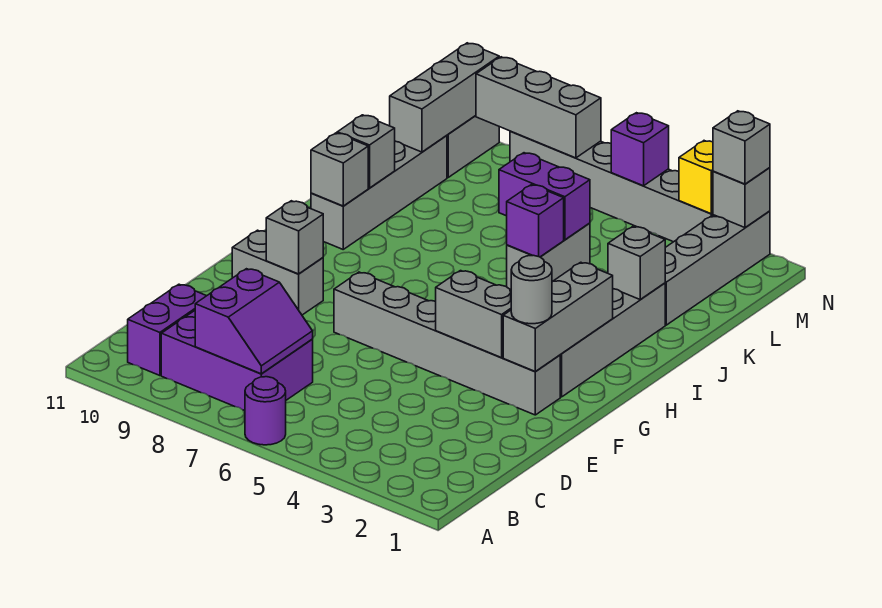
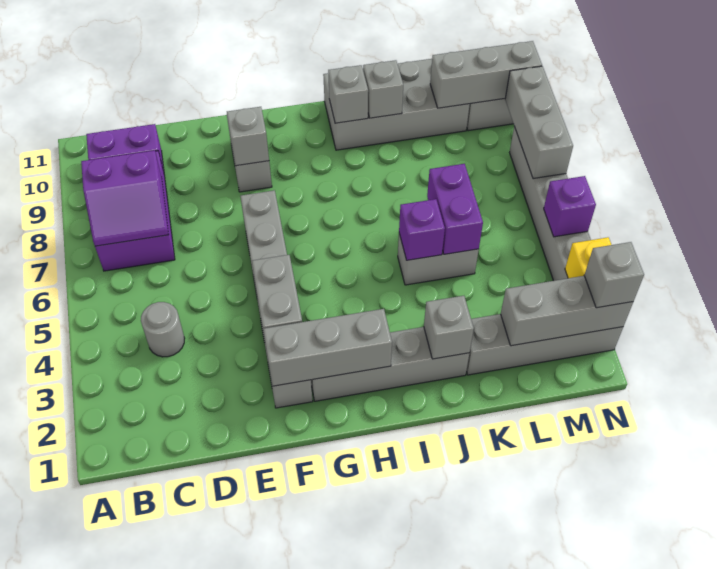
purple round brick A6 level 1 -> none
grey round brick F2 level 3 -> grey round brick C4 level 1
grey brick I10:L10 level 1 -> grey brick I10:L11 level 1
grey brick N2 level 2 -> grey brick L2:N2 level 2

